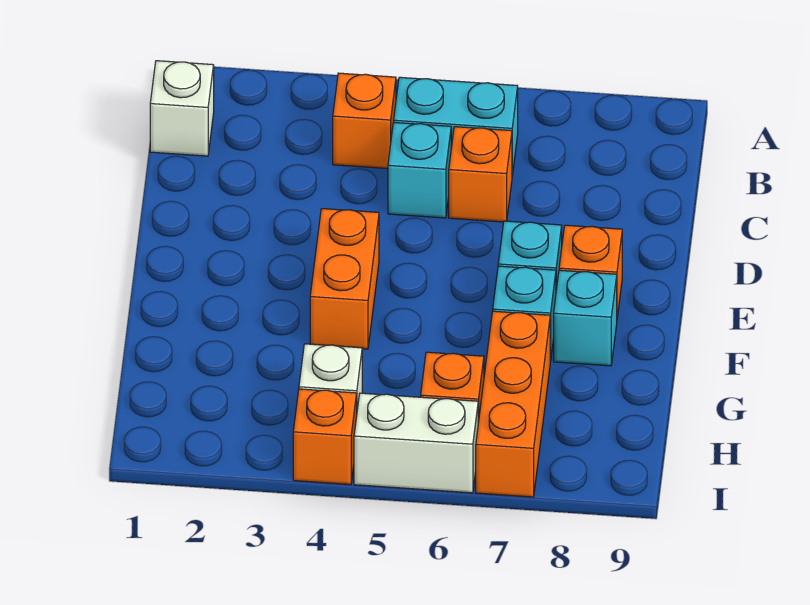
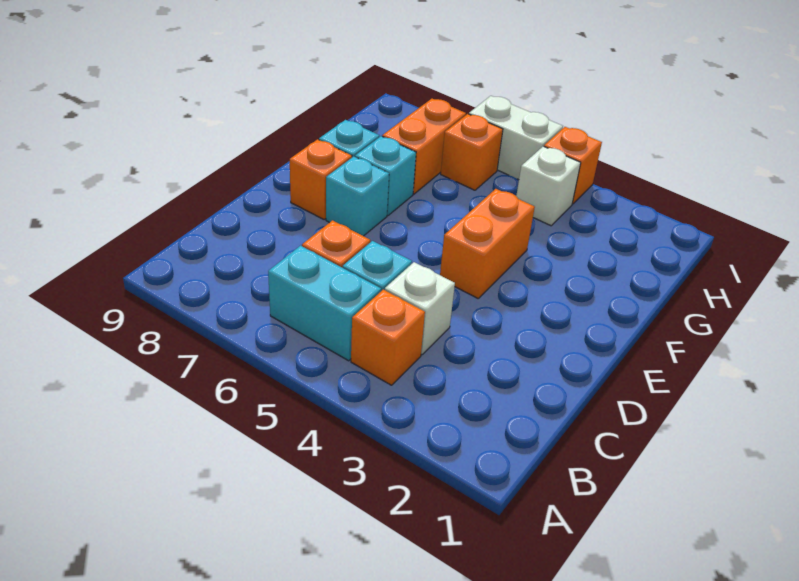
white brick B1 level 1 -> white brick C4 level 1
orange brick G7:I7 level 1 -> orange brick G7:H7 level 1

